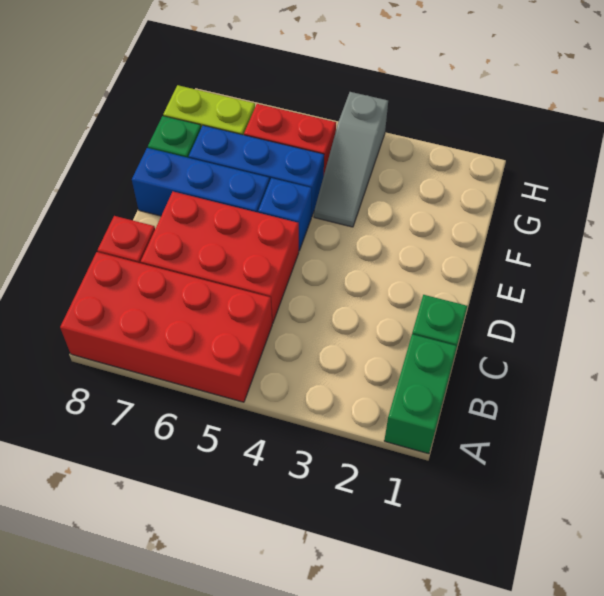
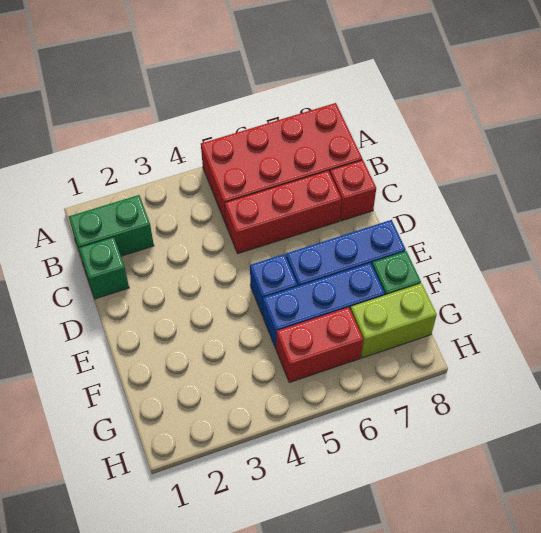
green brick A1:B1 level 1 -> green brick B1:B2 level 1
red brick C5:D7 level 1 -> red brick C5:C7 level 1
grey slope F4:H4 level 1 top H -> none

